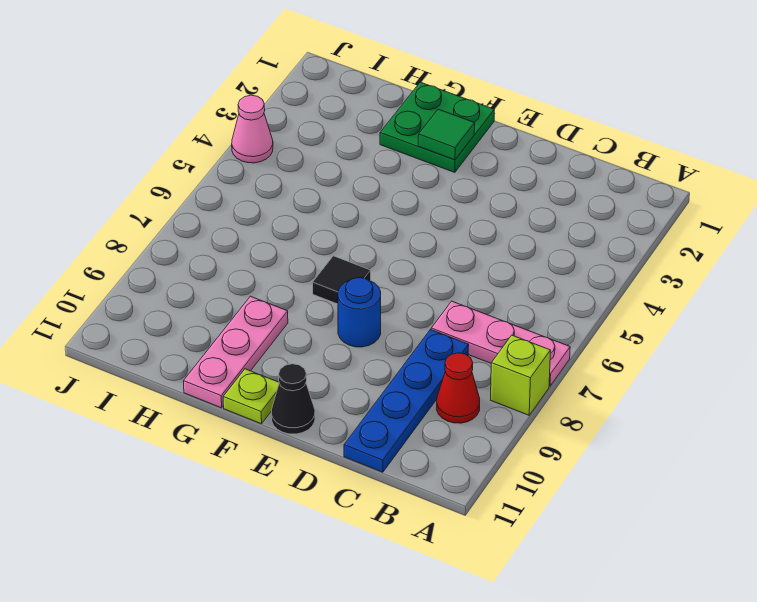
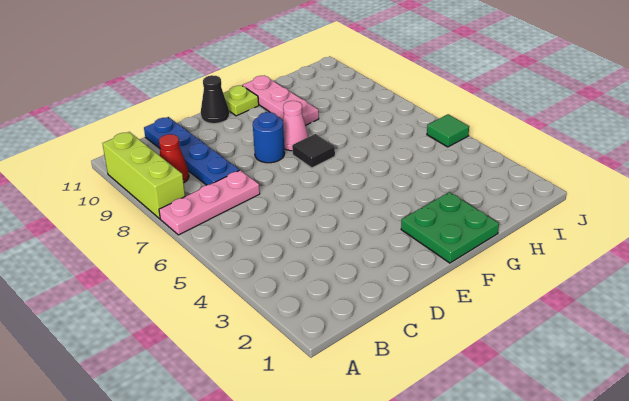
lime brick A8 level 1 -> lime brick A8:A10 level 1
green tile F2 level 2 -> green tile J5 level 1
pink cone J4 level 1 -> pink cone F8 level 1

